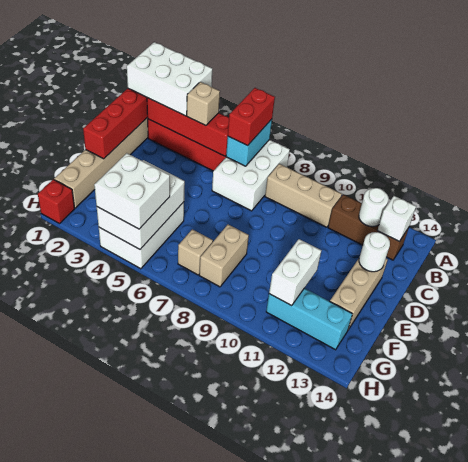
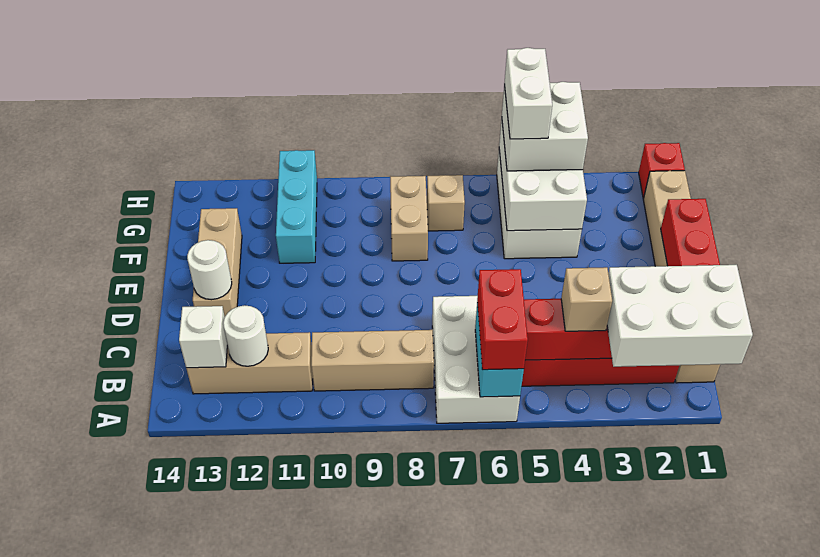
brown brick B11:B13 level 1 -> tan brick B11:B13 level 1
white brick F11:G11 level 2 -> white brick G5:H5 level 4
cyan brick G11:G13 level 1 -> cyan brick F11:H11 level 1

